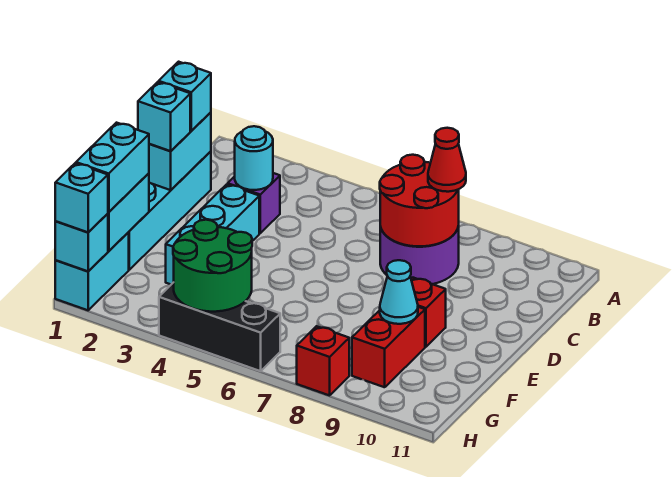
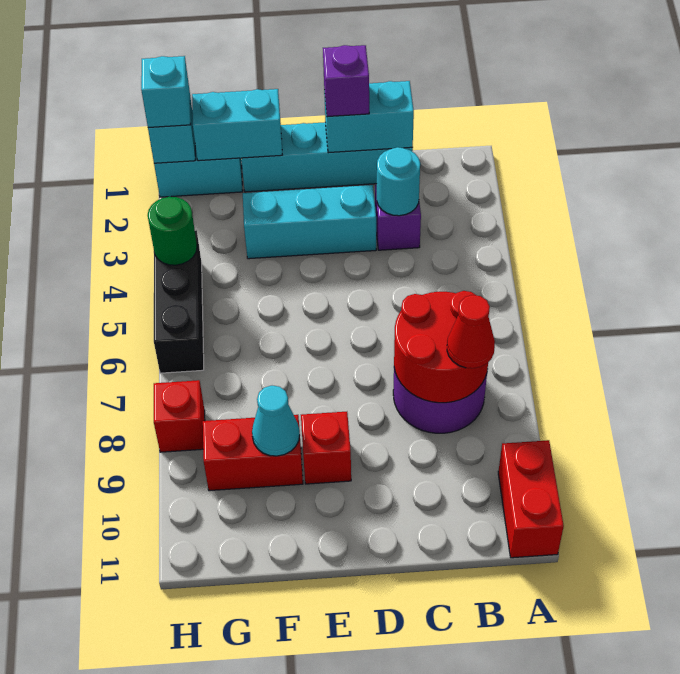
none -> red brick A10:A11 level 1
cyan brick C1 level 3 -> none
cyan brick D1 level 3 -> purple brick D1 level 3
cyan brick F1:G1 level 3 -> none
green round brick G4:H5 level 2 -> green round brick H4 level 2

